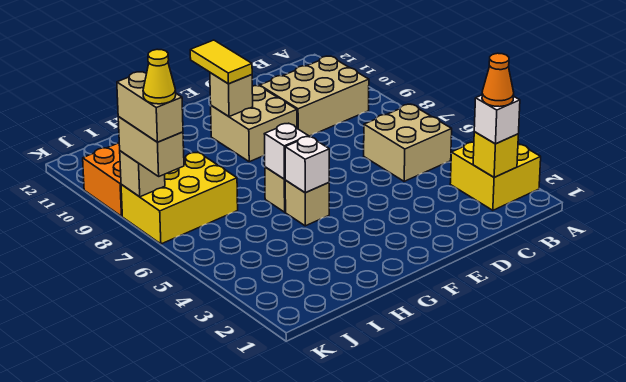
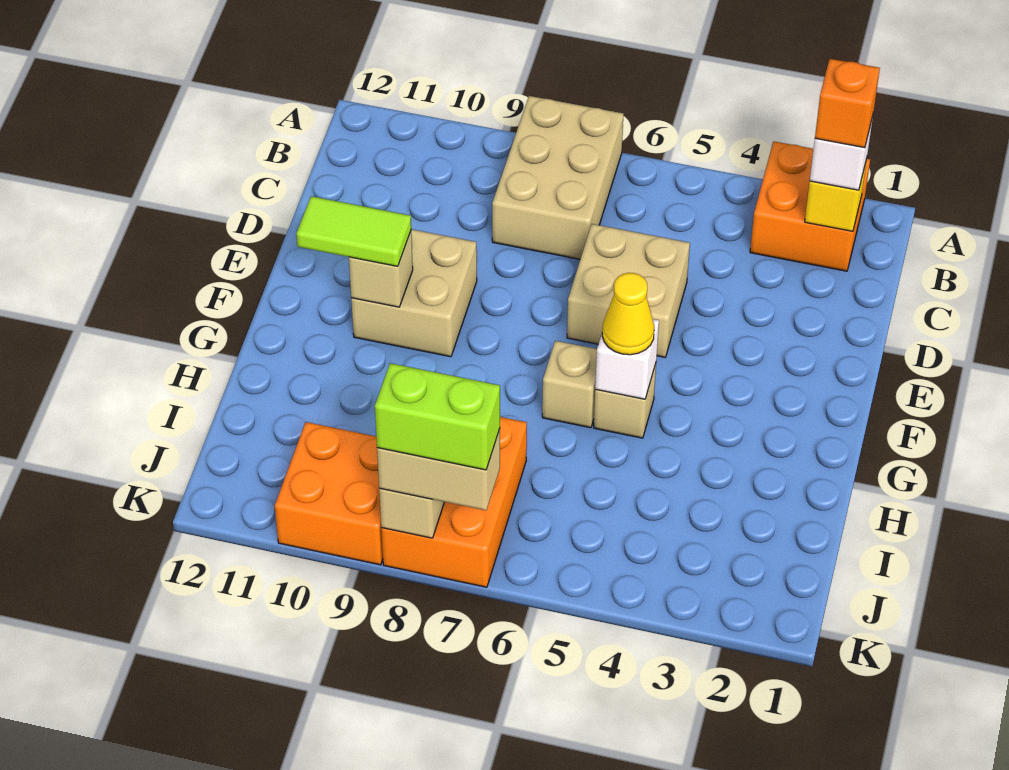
yellow brick A2:B3 level 1 -> orange brick A2:B3 level 1
orange cone B2 level 4 -> orange brick B2 level 4
tan brick B5:C6 level 1 -> tan brick D5:E6 level 1
tan brick B9:D10 level 1 -> tan brick A7:C8 level 1
yellow tile F10:F11 level 3 -> lime tile F10:F11 level 3
white brick G6 level 2 -> none
yellow brick I7:K8 level 1 -> orange brick I7:K8 level 1
tan brick K7:K8 level 4 -> lime brick K7:K8 level 4
yellow cone K7 level 5 -> yellow cone G5 level 3

